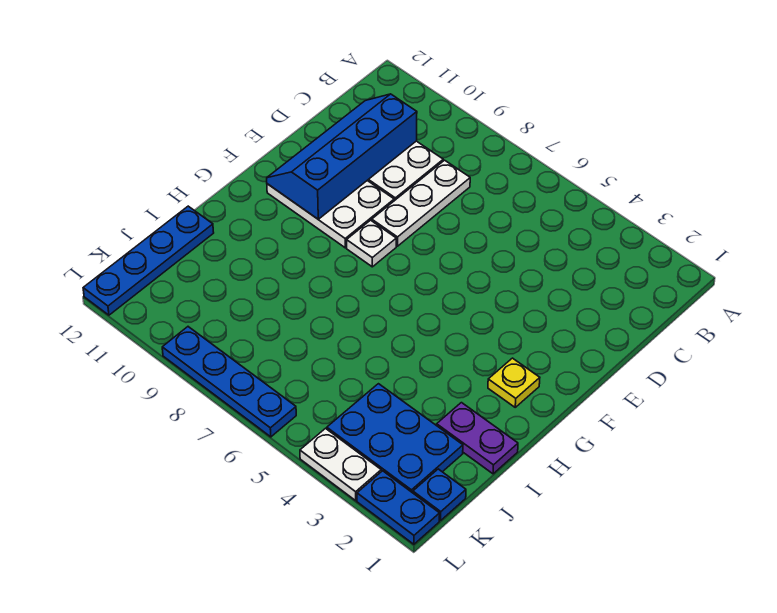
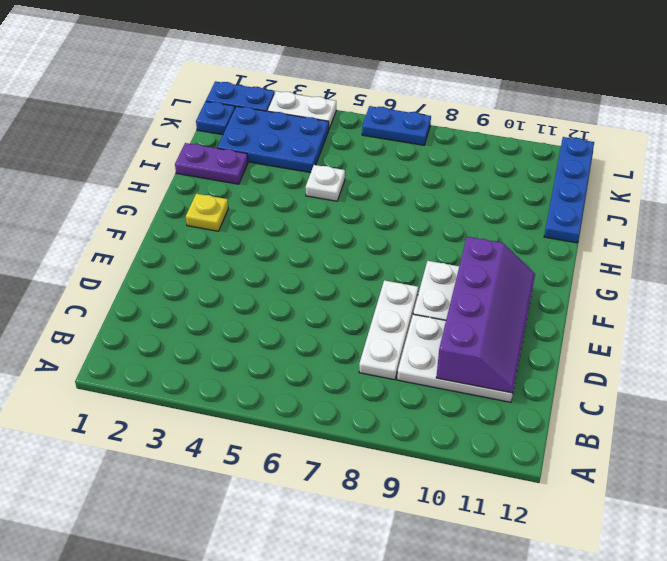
blue slope C10:F11 level 2 top 10 -> purple slope C10:F11 level 2 top 10
white plate F8 level 1 -> white plate I5 level 1
blue plate L6:L9 level 1 -> blue plate L6:L7 level 1

